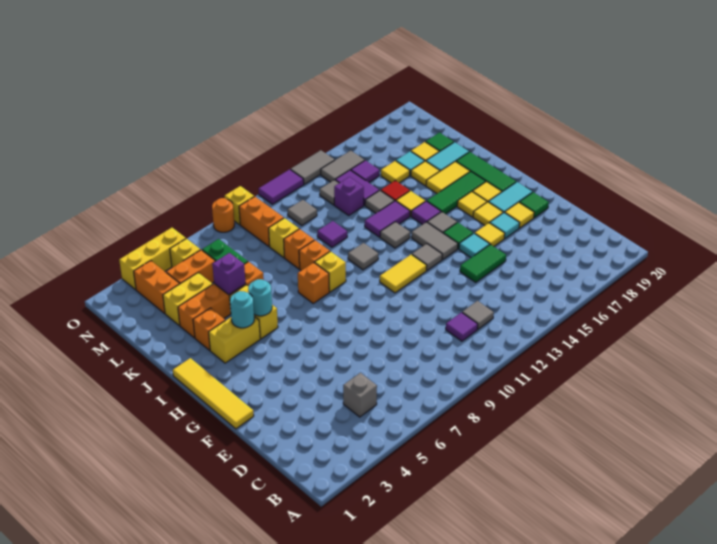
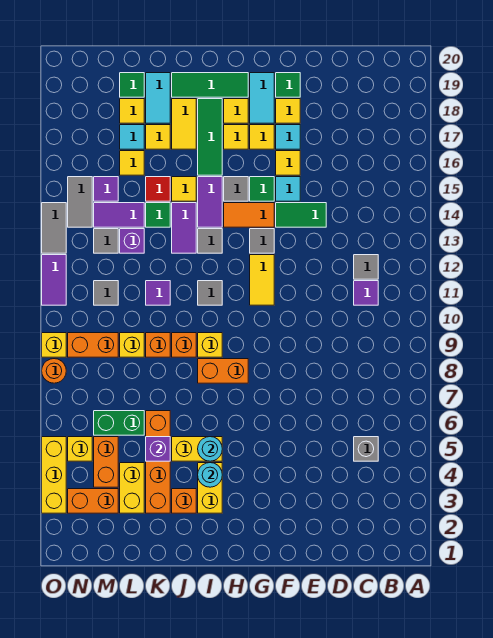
green tile E14:E15 level 1 -> green tile E14:F14 level 1
yellow tile F1:I1 level 1 -> none
grey tile G14:H14 level 1 -> orange tile G14:H14 level 1
orange brick I8 level 1 -> orange brick H8:I8 level 1
purple tile I15 level 1 -> purple tile I14:I15 level 1
grey tile K14 level 1 -> green tile K14 level 1

